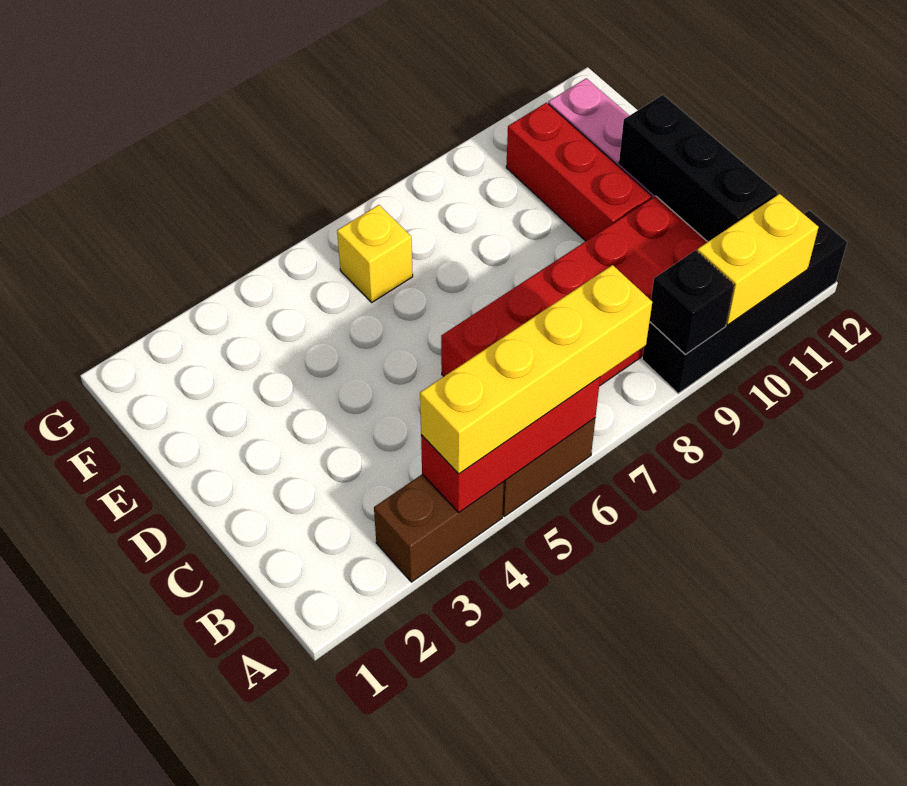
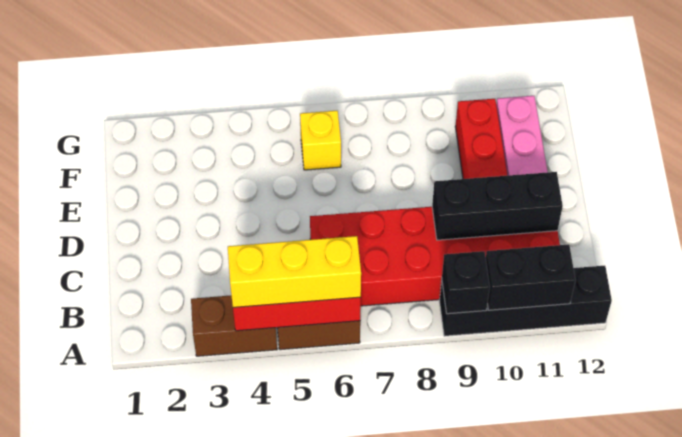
yellow brick A4:A7 level 3 -> yellow brick A4:A6 level 3
yellow brick A10:A11 level 2 -> black brick A10:A11 level 2
black brick B11:D11 level 2 -> black brick C9:C11 level 2

